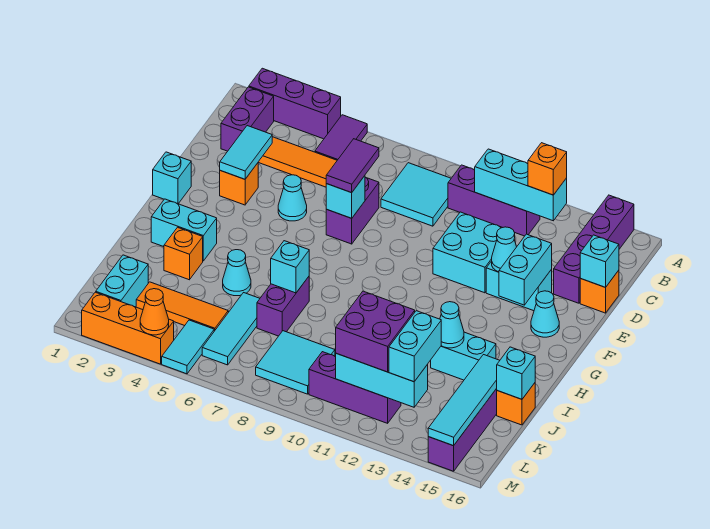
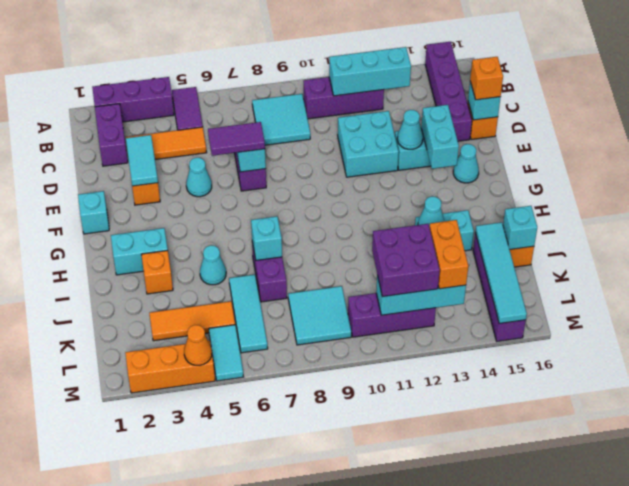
orange brick B13 level 3 -> orange brick D16 level 3
purple tile D7:E7 level 3 -> purple tile E6:E7 level 3
cyan brick K2:L2 level 1 -> none
cyan brick K13:L13 level 3 -> orange brick K13:L13 level 3

